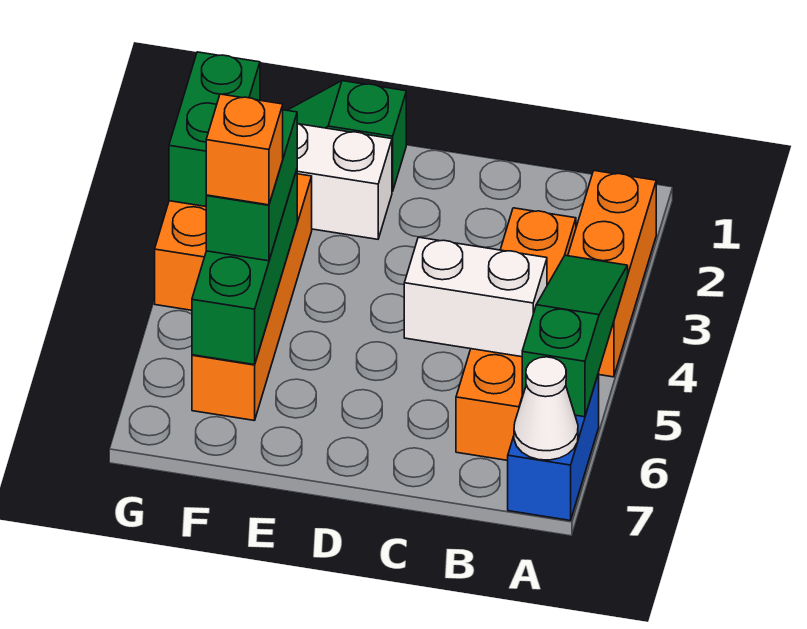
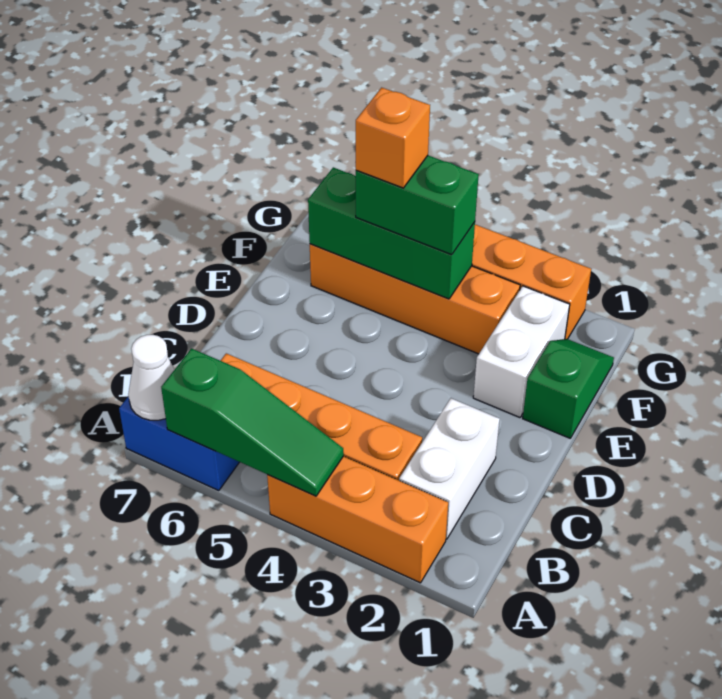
white brick B5:C5 level 2 -> white brick B2:C2 level 1
green brick G2:G3 level 2 -> none

